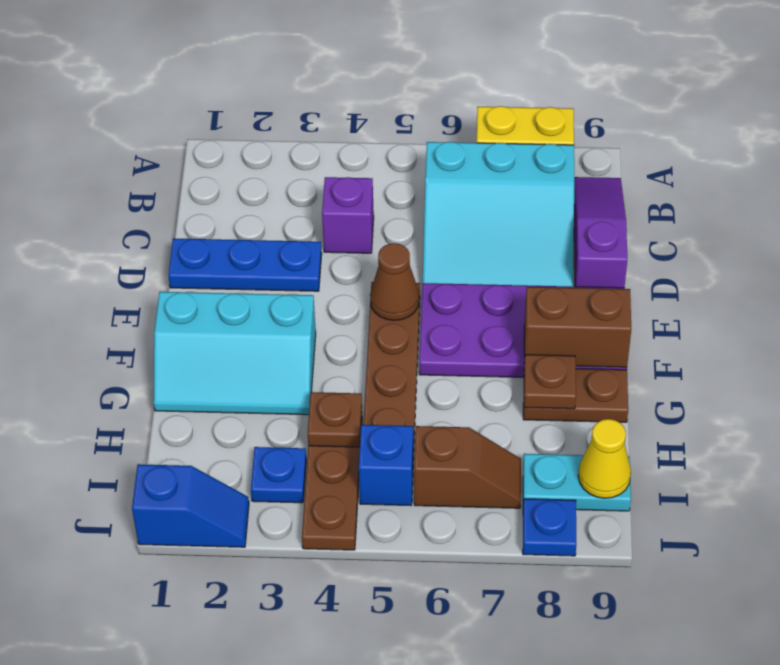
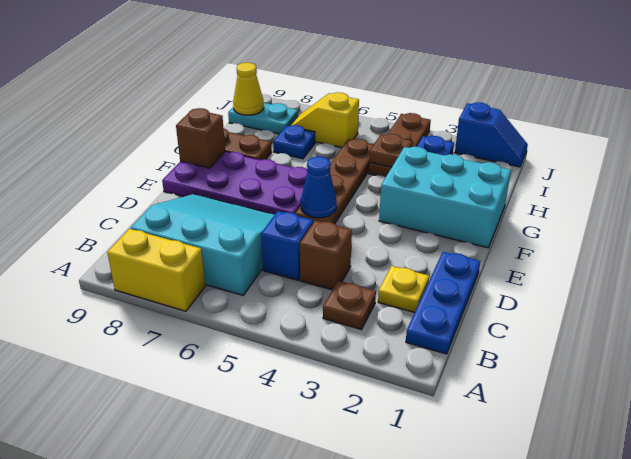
purple slope B9:D9 level 1 top D -> none
none -> yellow plate C2 level 1
purple brick C4 level 1 -> brown brick C4 level 1
blue plate D1:D3 level 1 -> blue plate B1:D1 level 1
brown cone E5 level 2 -> blue cone E5 level 2
cyan slope F1:G3 level 1 top F -> cyan brick F1:G3 level 1
brown brick F8:F9 level 2 -> brown brick F9 level 2
brown plate G8 level 2 -> brown plate B3 level 1
blue brick I5 level 1 -> blue brick C5 level 1
brown slope I6:I7 level 1 top 6 -> yellow slope I6:I7 level 1 top 6
blue slope J1:J2 level 1 top 1 -> blue slope J1:J2 level 1 top 2
blue plate J8 level 1 -> blue plate H7 level 1

